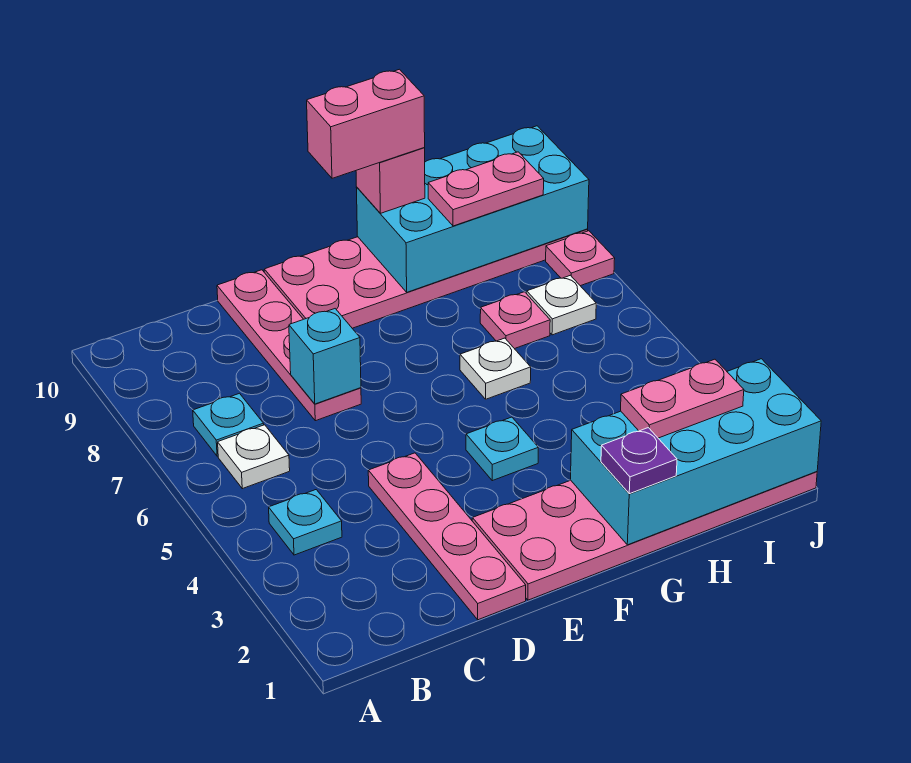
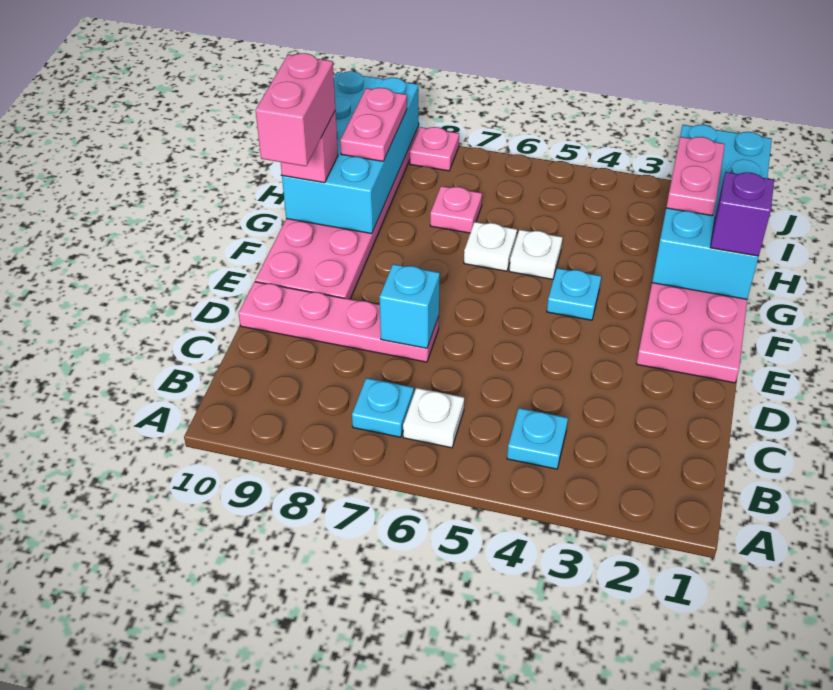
pink plate D1:D4 level 1 -> none
purple plate G1 level 3 -> purple brick G1 level 3
white plate I7 level 1 -> white plate G5 level 1

